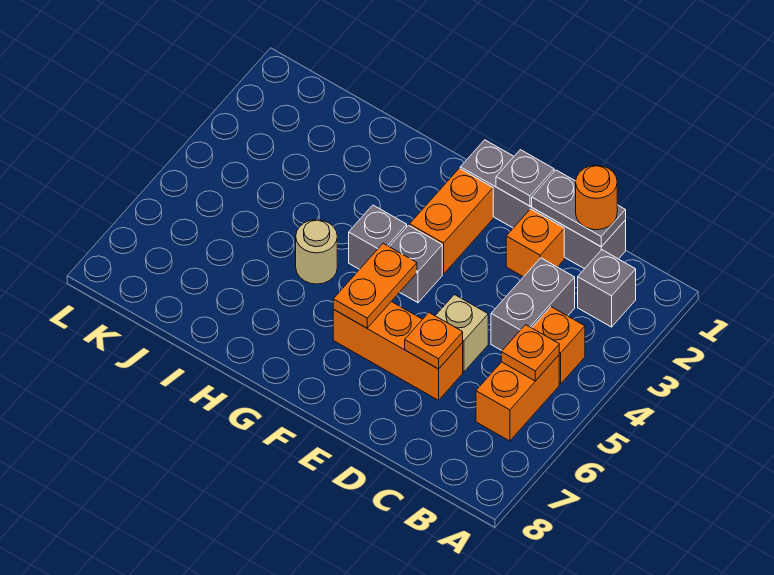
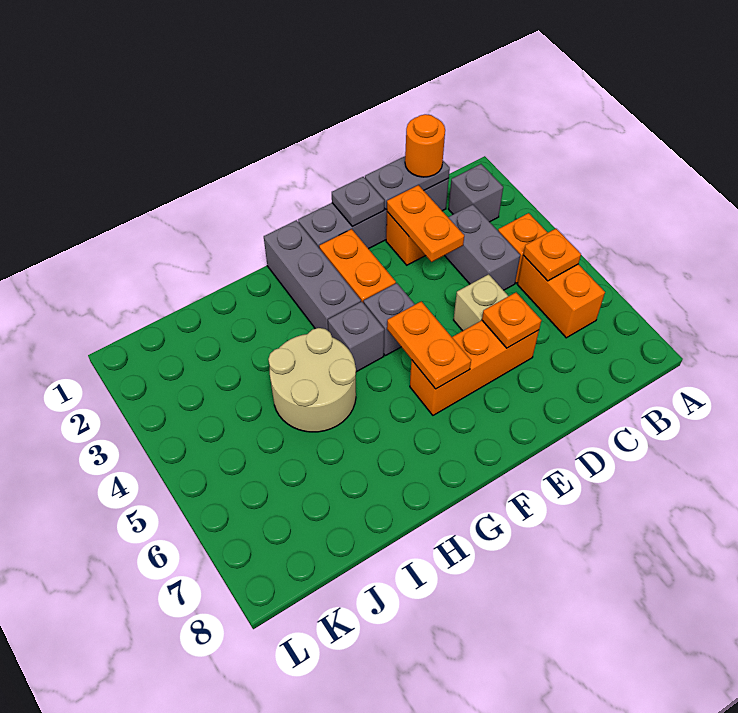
none -> orange plate D2:D3 level 2
none -> grey brick G1:G3 level 1
tan round brick H5 level 1 -> tan round brick H4:I5 level 1

